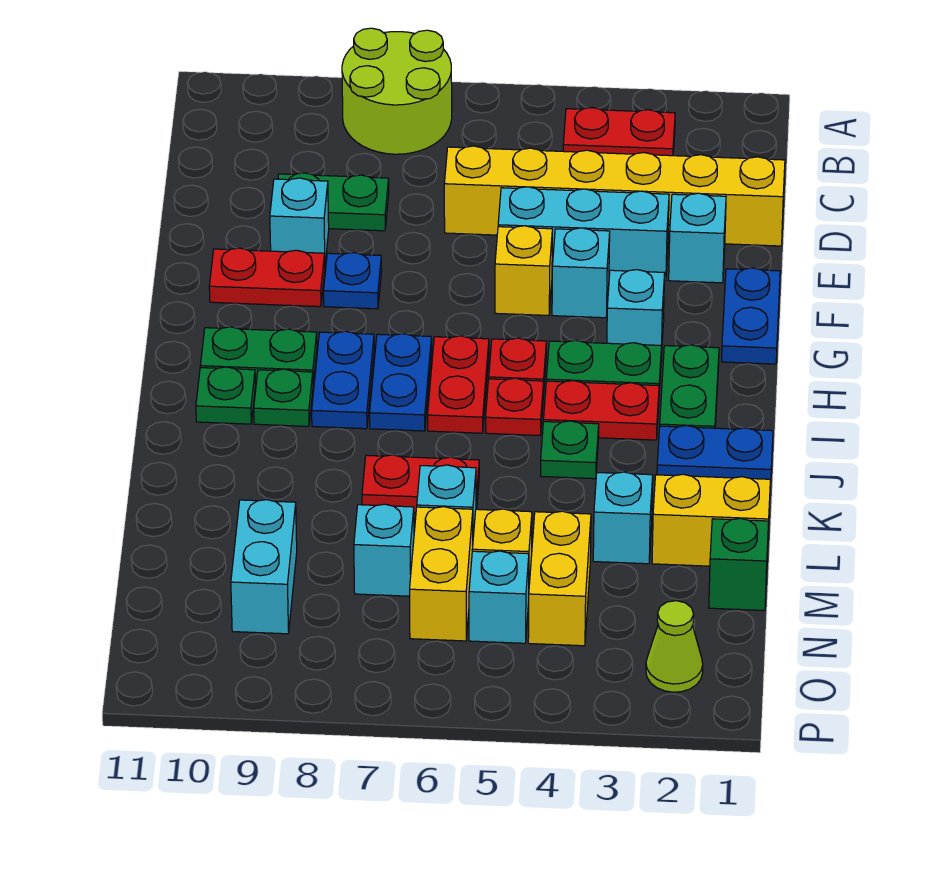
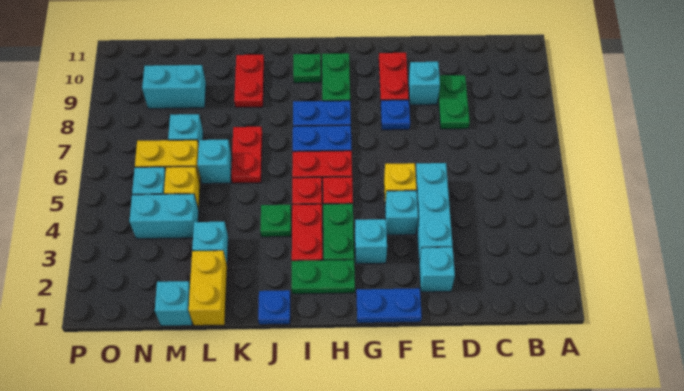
lime round brick A7:B8 level 1 -> none
red plate B3:B4 level 1 -> red plate K9:K10 level 1
yellow brick D1:D6 level 1 -> none
green plate I9 level 1 -> none
blue plate J1:J2 level 1 -> blue plate J1 level 1
green brick M1 level 1 -> cyan brick M1 level 1
yellow brick M4:N4 level 1 -> cyan brick M4:N4 level 1
lime cone O2 level 1 -> none

